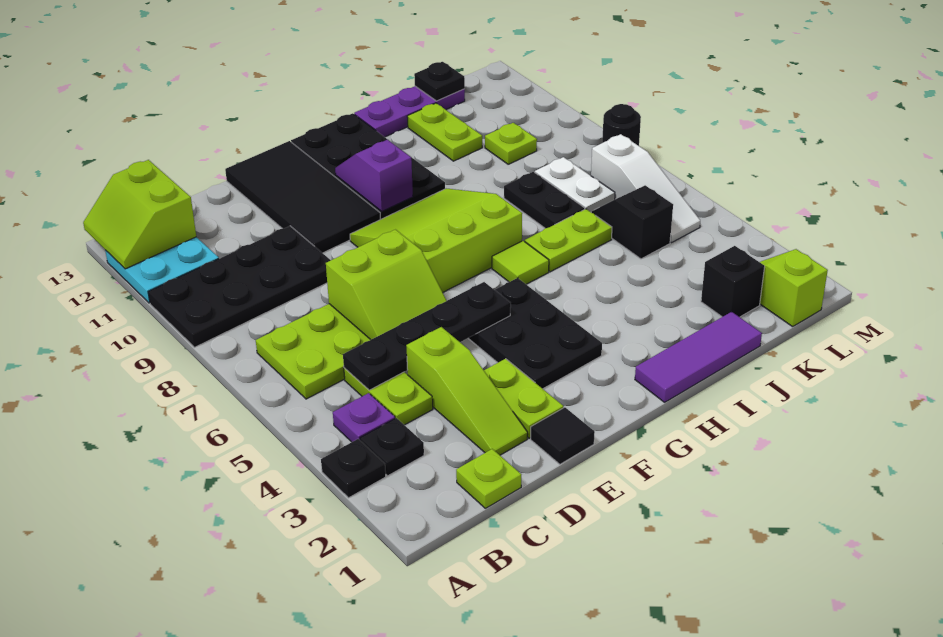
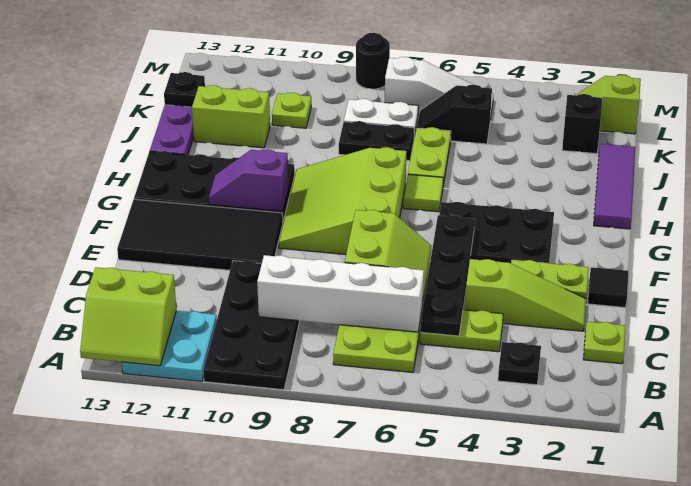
black plate A3 level 1 -> none
purple plate B4 level 1 -> none
none -> white brick C6:C9 level 2
lime plate J11:J12 level 1 -> lime brick J11:J12 level 1

